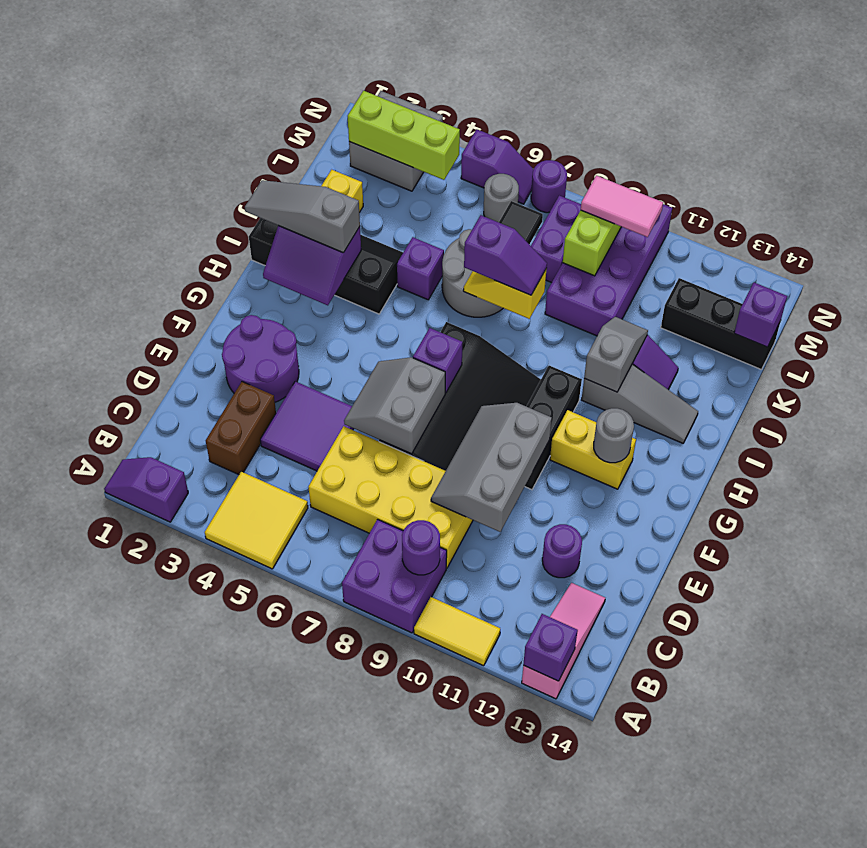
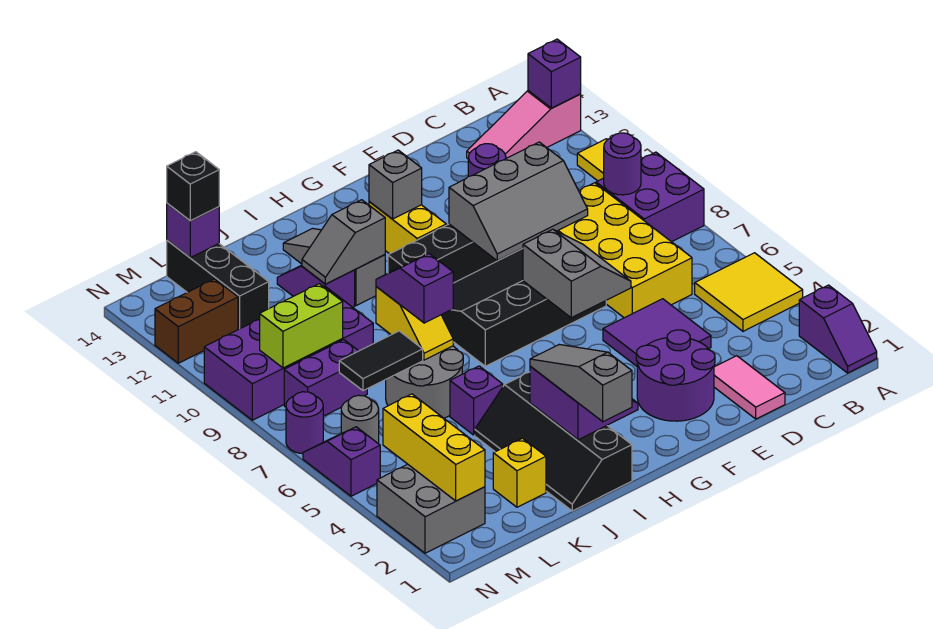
brown brick C3:D3 level 1 -> brown brick M12:N12 level 1
grey slope E6:F7 level 2 top 7 -> grey slope E6:F7 level 2 top F
purple brick G7 level 2 -> none
grey round brick G12 level 2 -> grey brick G12 level 2
grey slope I1:I3 level 3 top 3 -> grey slope I1:I3 level 3 top 1
none -> black brick L14 level 3
lime brick M2:M4 level 2 -> yellow brick M2:M4 level 2
pink tile M9:M10 level 3 -> pink tile D1:D2 level 1

